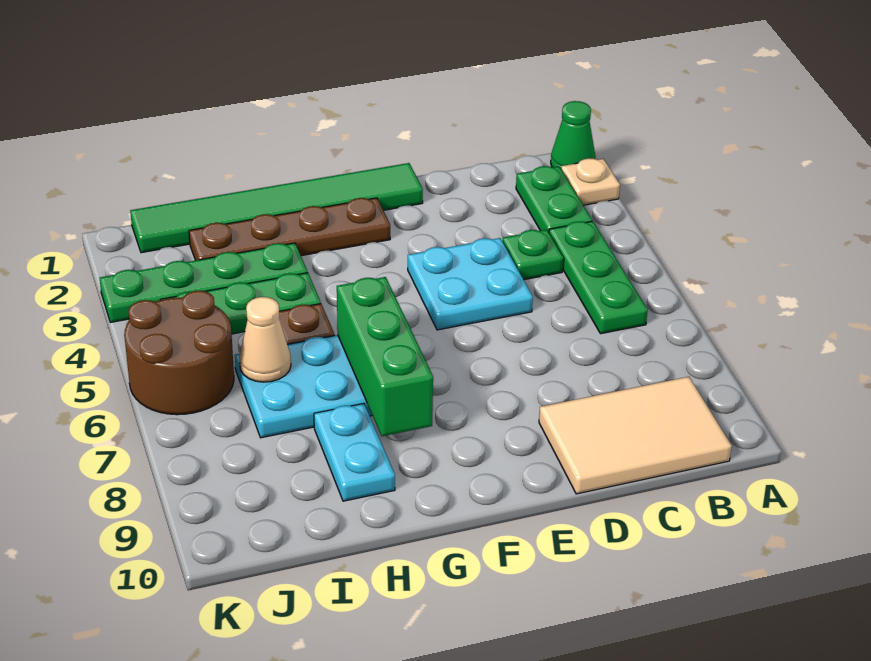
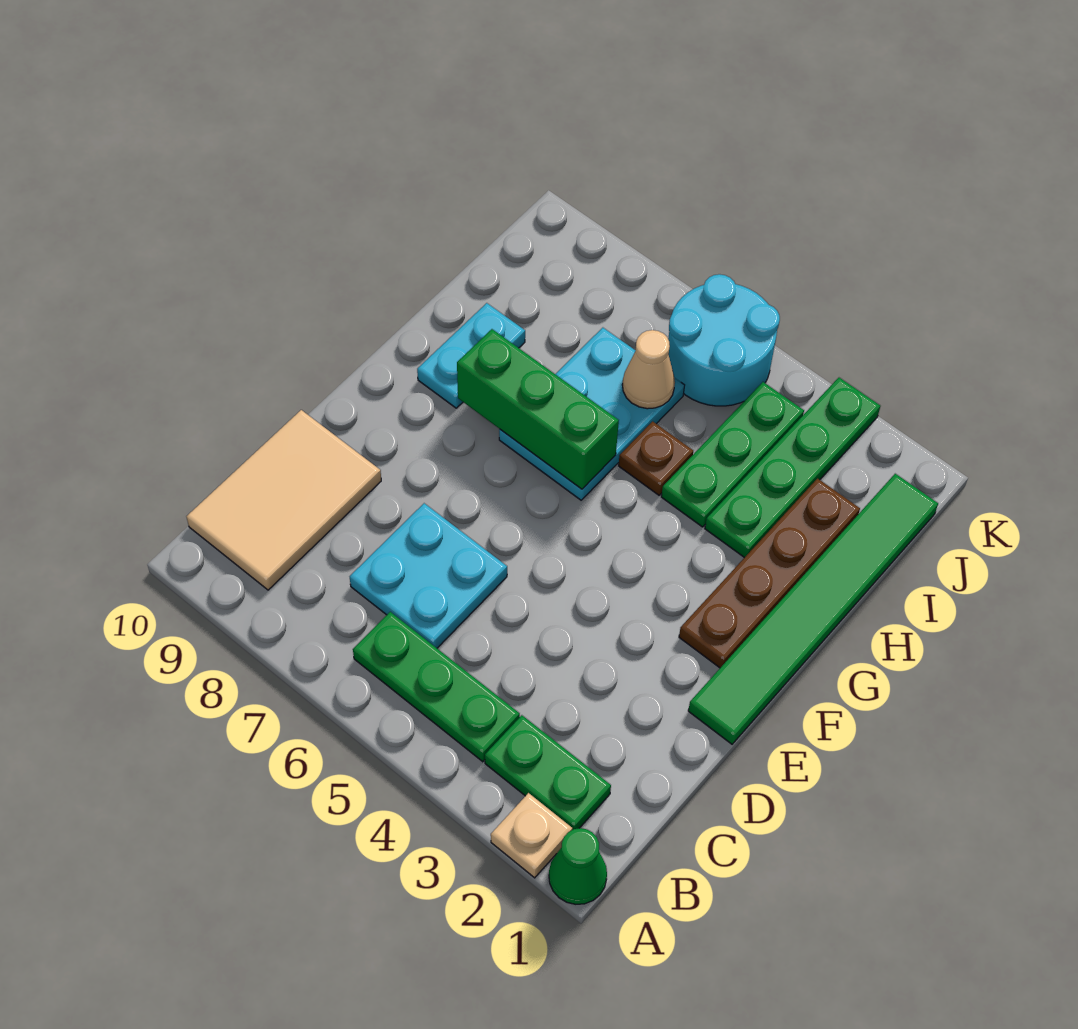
green plate C4 level 1 -> none
cyan plate D4:E5 level 1 -> cyan plate C6:D7 level 1
cyan plate H8:H9 level 1 -> cyan plate G9:H9 level 1
brown round brick J5:K6 level 1 -> cyan round brick J5:K6 level 1

